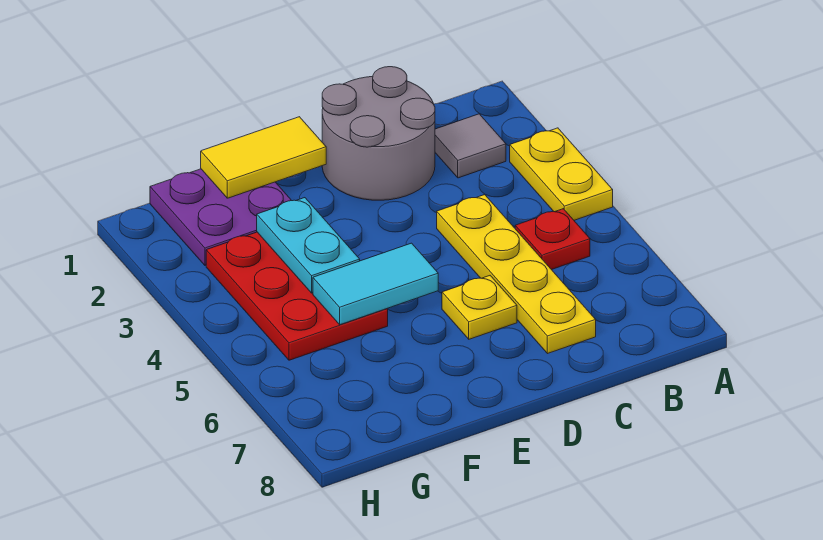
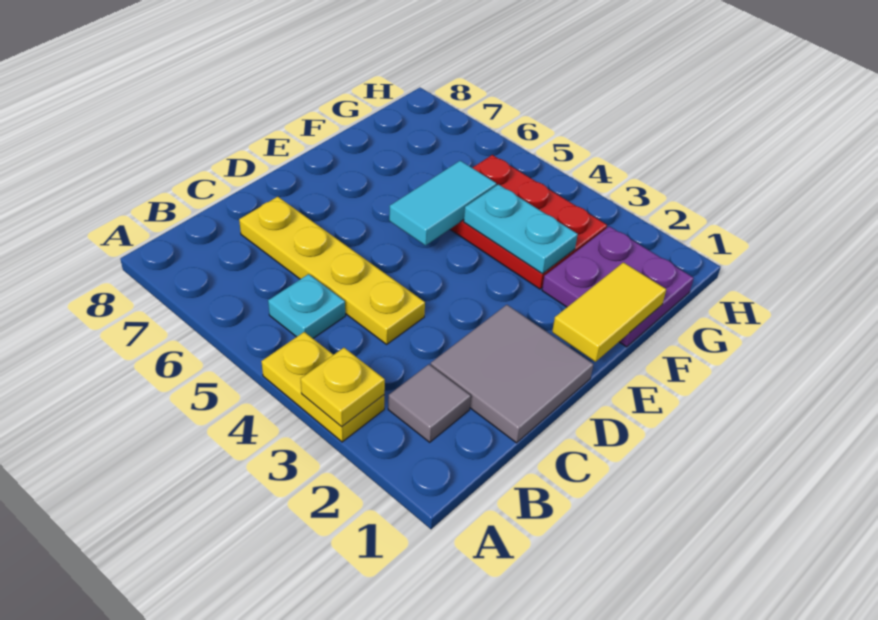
red plate B5 level 1 -> cyan plate B5 level 1
grey round brick C1:D2 level 1 -> grey tile C1:D2 level 1
yellow plate D6 level 1 -> yellow plate A3 level 2

